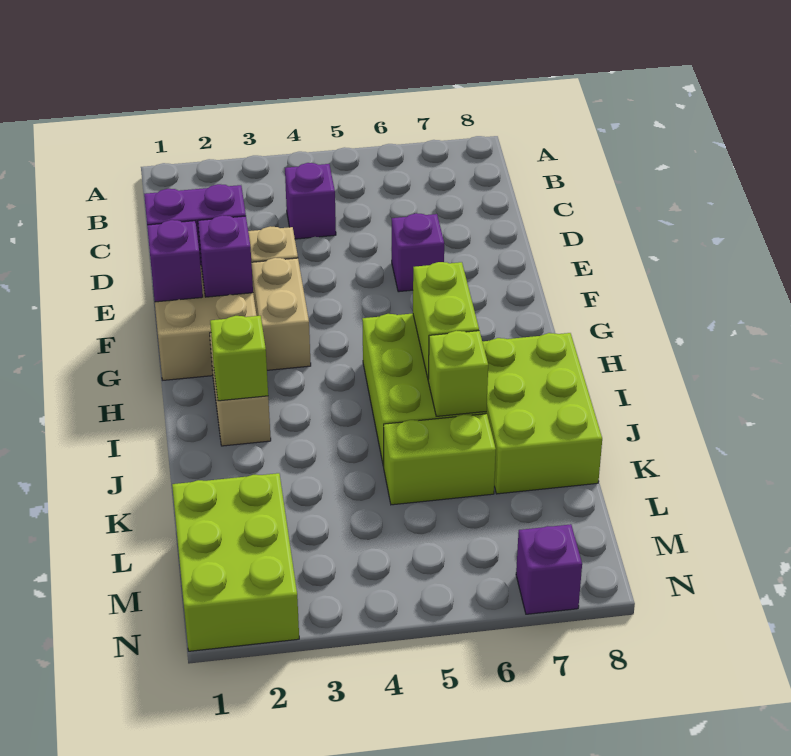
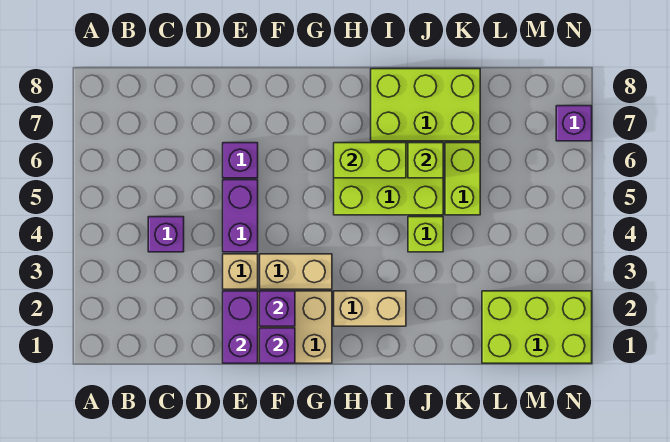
none -> purple brick E4:E5 level 1
lime brick I2 level 2 -> lime brick J4 level 1

